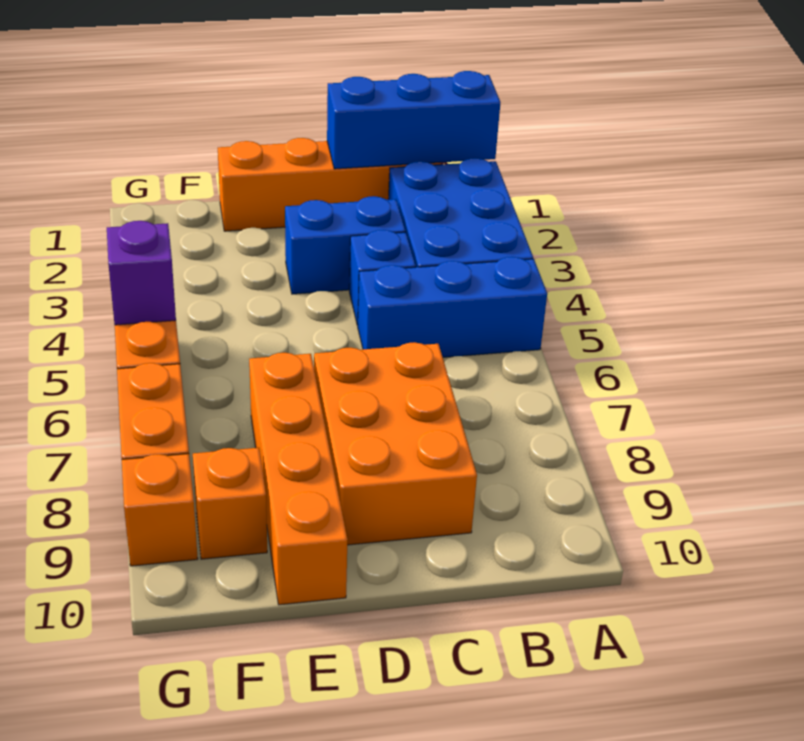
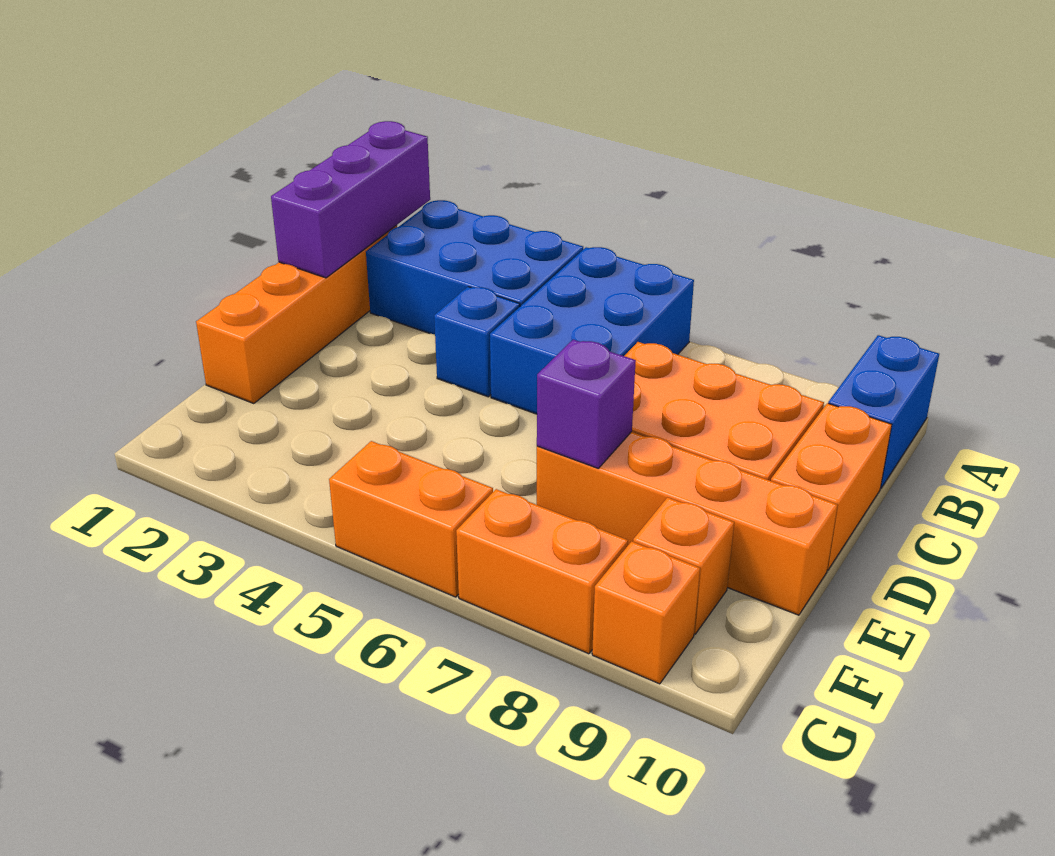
blue brick A1:C1 level 2 -> purple brick A1:C1 level 2
blue brick A5:C5 level 1 -> blue brick A5:C6 level 1
blue brick C3:D3 level 1 -> blue brick A10:B10 level 1
none -> orange brick C10:D10 level 1
purple brick G5 level 2 -> purple brick E7 level 2

